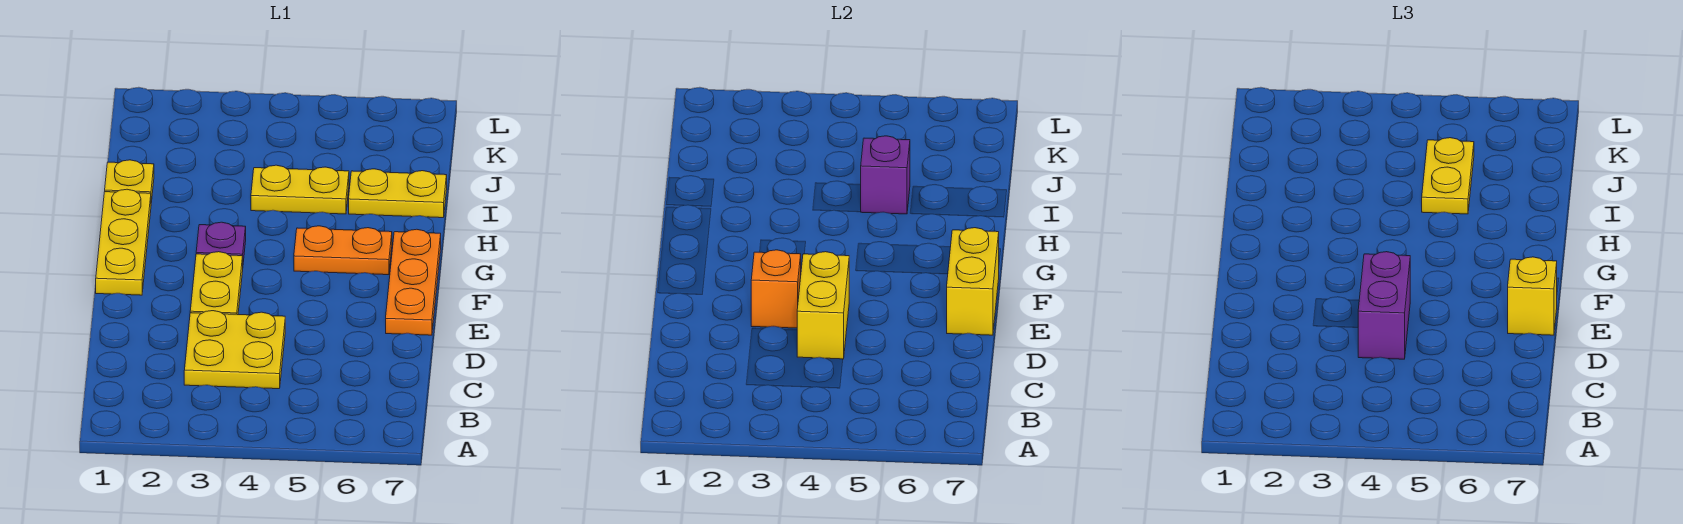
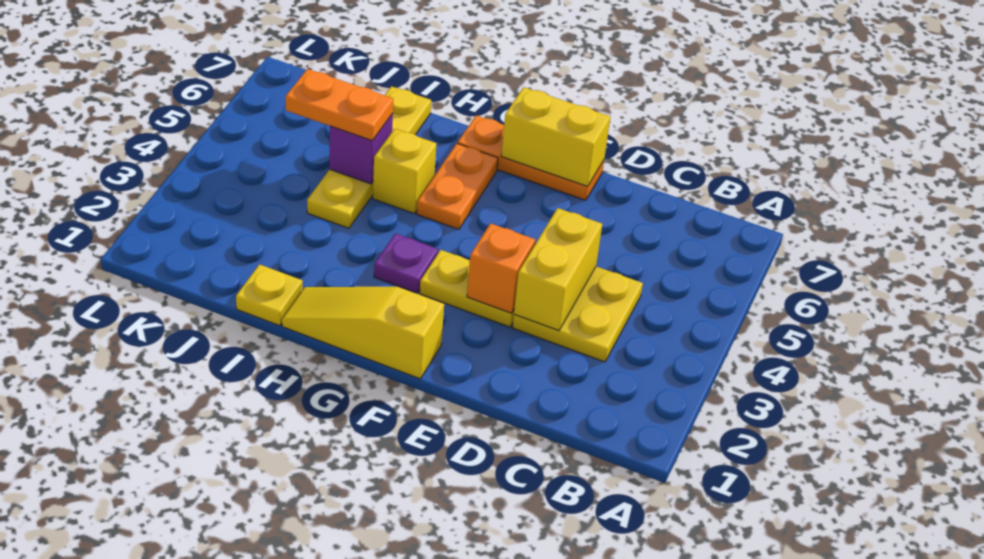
yellow brick D4:E4 level 2 -> yellow brick D3:D4 level 2
purple brick D4:E4 level 3 -> none
yellow brick E7 level 3 -> yellow brick H5 level 1
yellow plate F1:H1 level 1 -> yellow slope F1:H1 level 1 top F
yellow plate I5:J5 level 3 -> orange plate I5:J5 level 3

